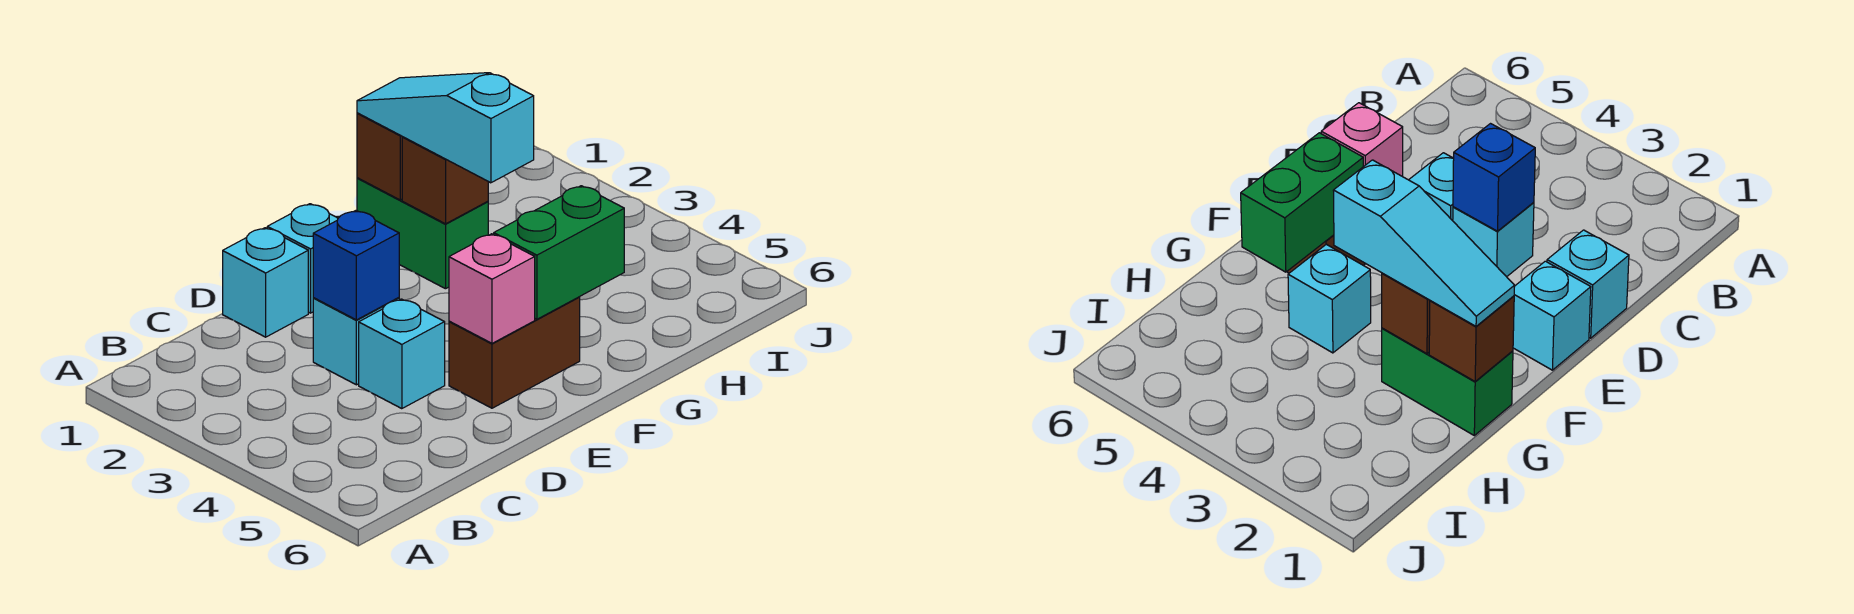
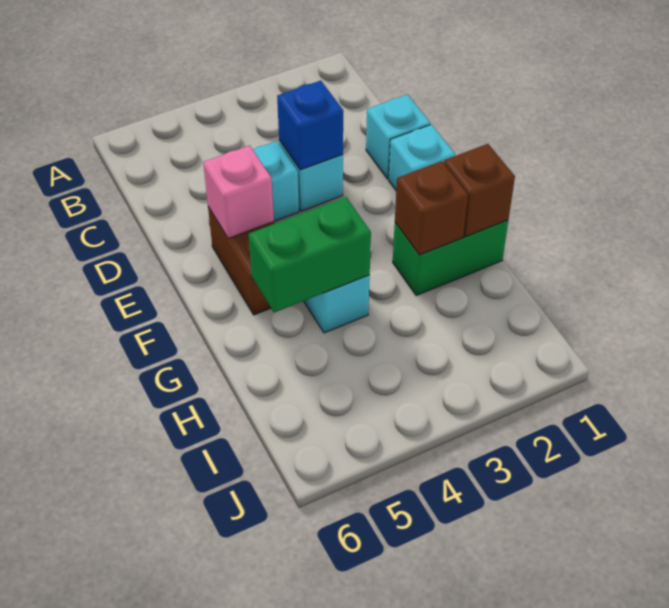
green brick F5:G5 level 2 -> green brick G4:G5 level 2
cyan slope G1:G3 level 3 top 3 -> none

